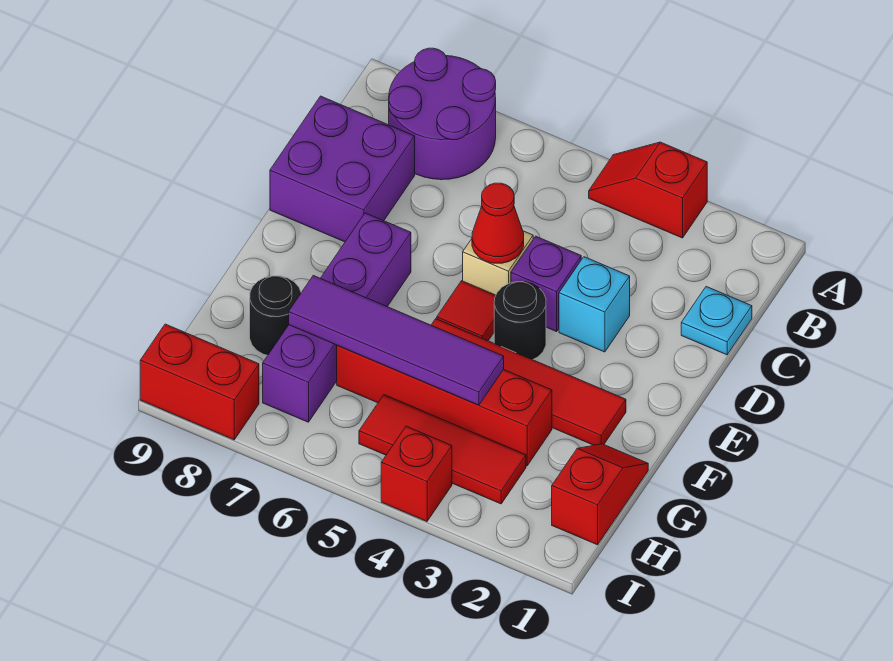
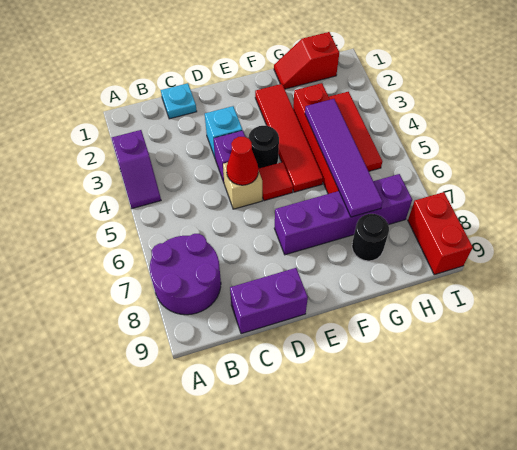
red slope A3:A4 level 1 top 3 -> purple slope A3:A4 level 1 top 3
purple brick C8:D9 level 1 -> purple brick C9:D9 level 1
red brick I4 level 1 -> none

